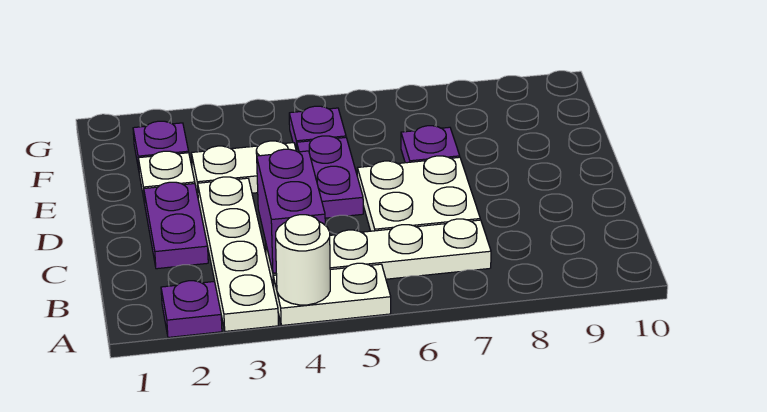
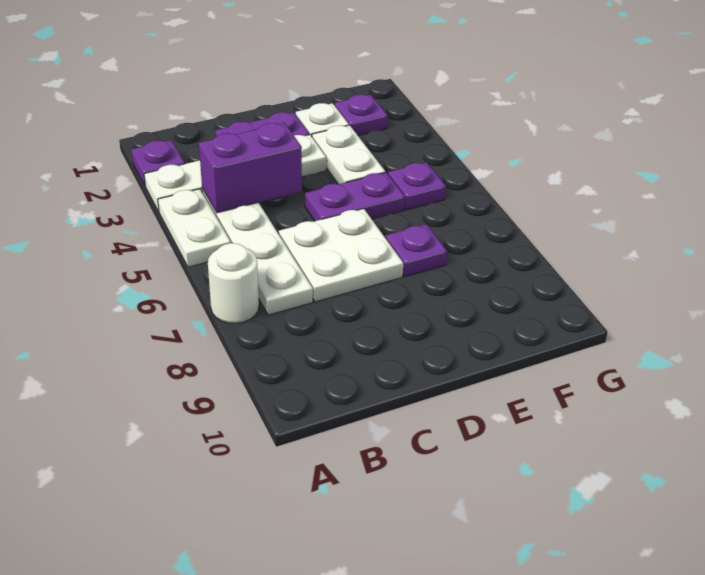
white round brick A4 level 2 -> white round brick A7 level 1

